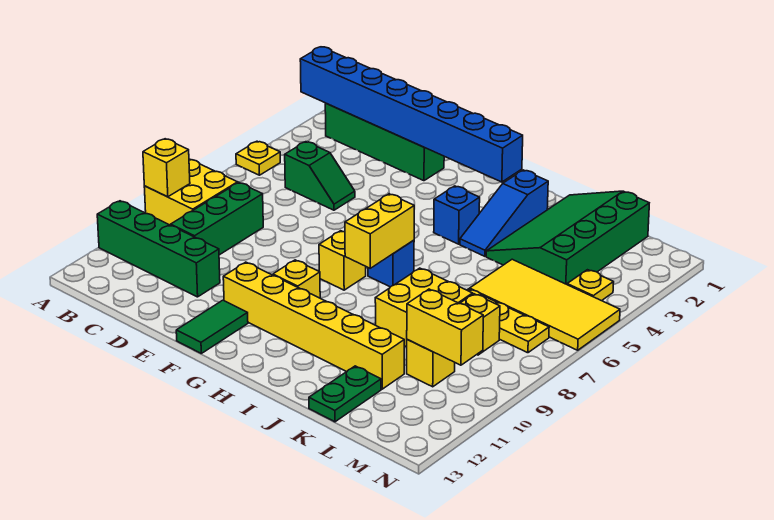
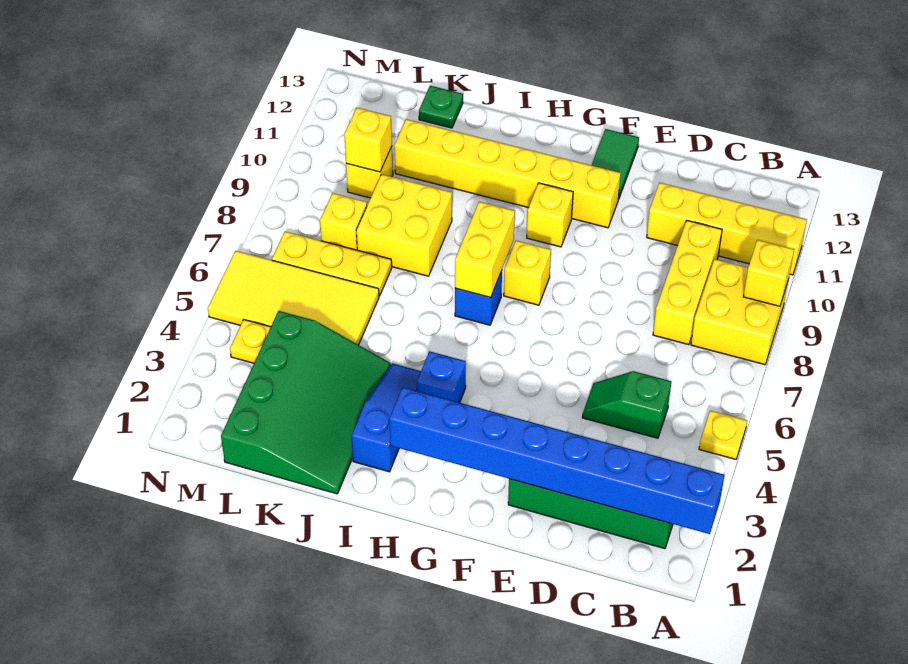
green brick A11:D11 level 1 -> yellow brick A11:D11 level 1
green brick C8:C10 level 1 -> yellow brick C8:C10 level 1
green plate K12:K13 level 1 -> green plate K13 level 1
yellow brick L10:M10 level 2 -> yellow brick L10 level 2

